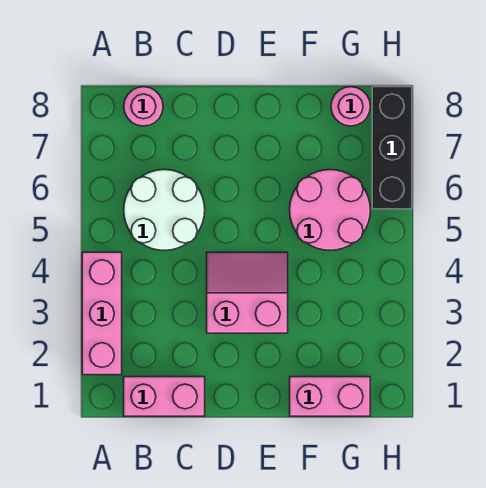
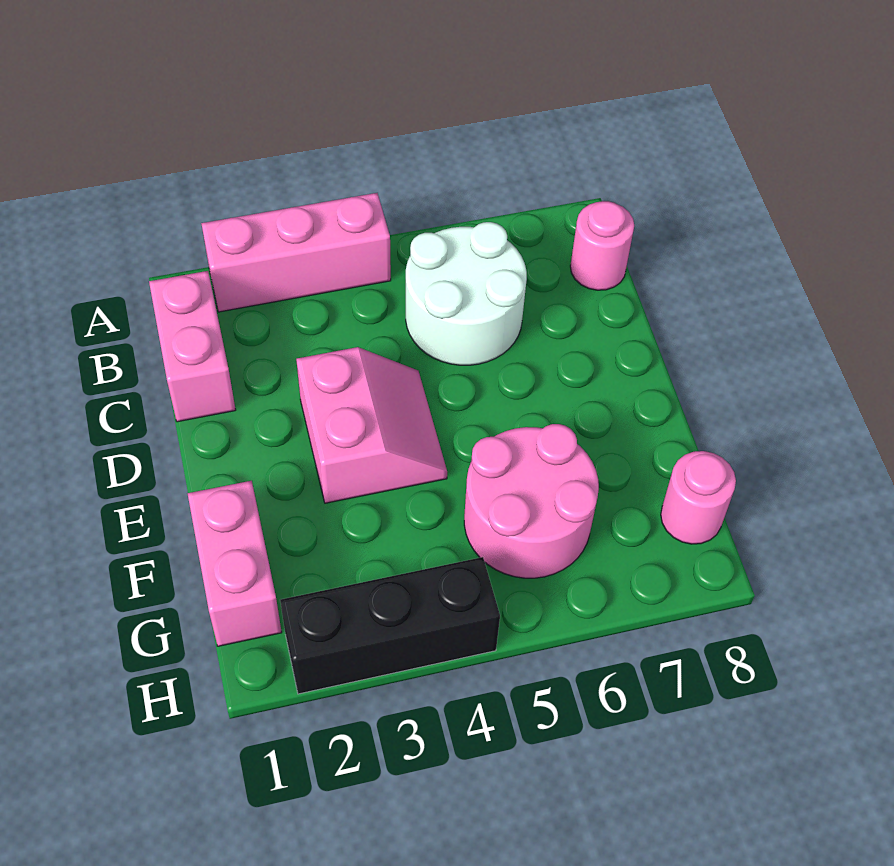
black brick H6:H8 level 1 -> black brick H2:H4 level 1

